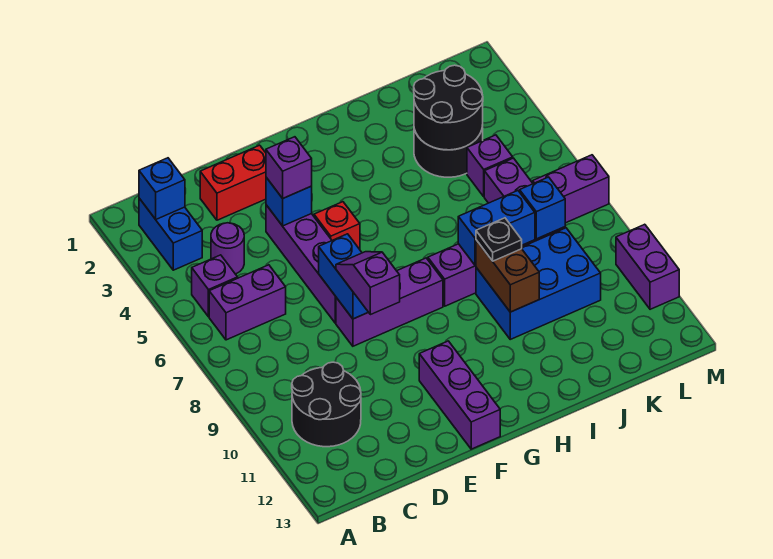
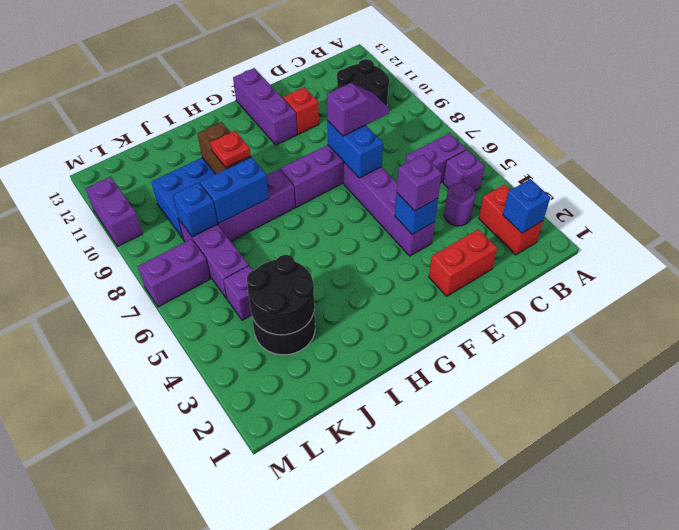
blue brick B2:B3 level 1 -> red brick B2:B3 level 1
purple slope E8:E9 level 3 top 9 -> purple slope D8:E8 level 3 top E
red brick F5 level 1 -> red brick E11 level 1
black plate I9 level 3 -> red plate I9 level 3

